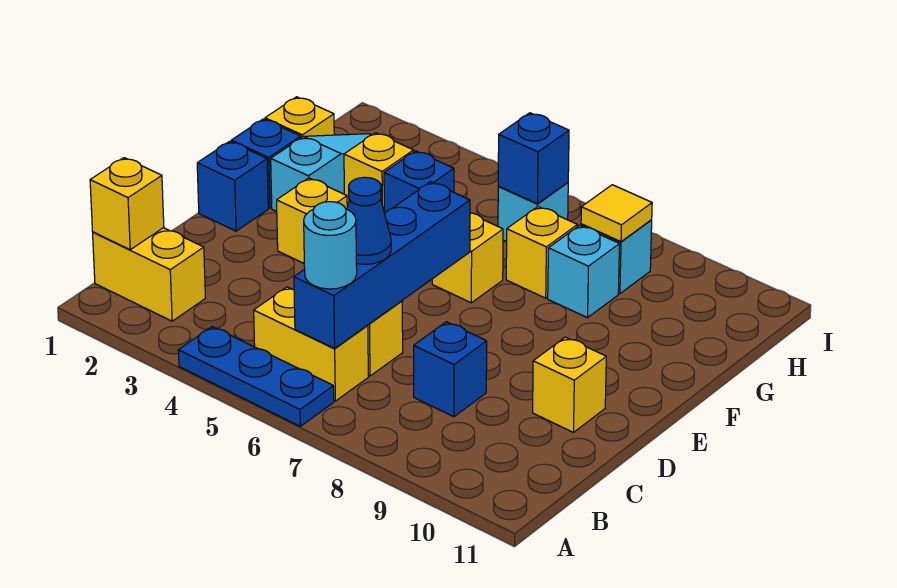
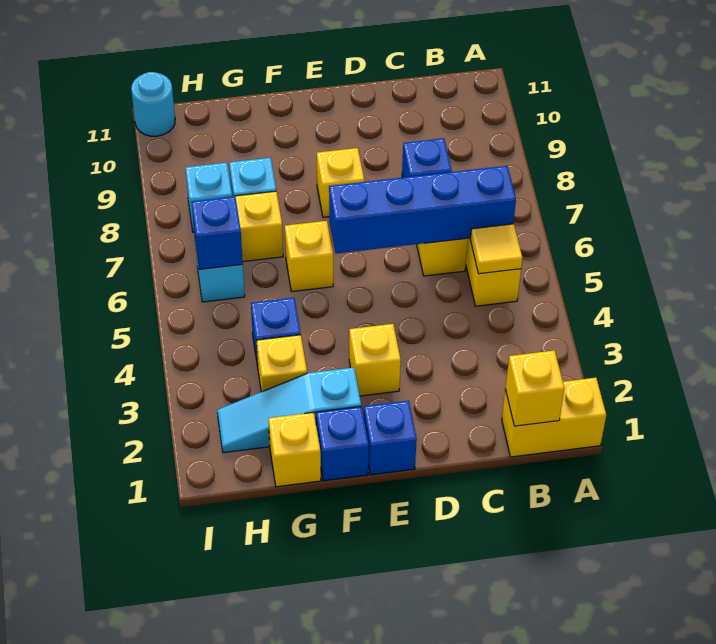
blue plate A4:A6 level 1 -> none
yellow brick B1:B2 level 1 -> yellow brick A1:B1 level 1
cyan round brick B6 level 3 -> cyan round brick I11 level 1
blue cone C6 level 3 -> none
yellow brick D10 level 1 -> yellow brick E8 level 1
yellow tile H8 level 2 -> yellow tile B5 level 2

